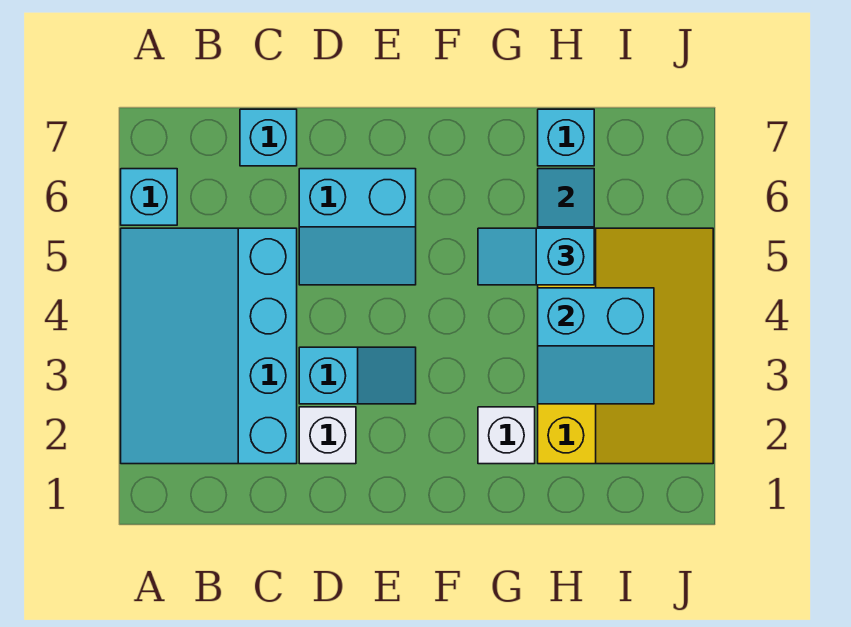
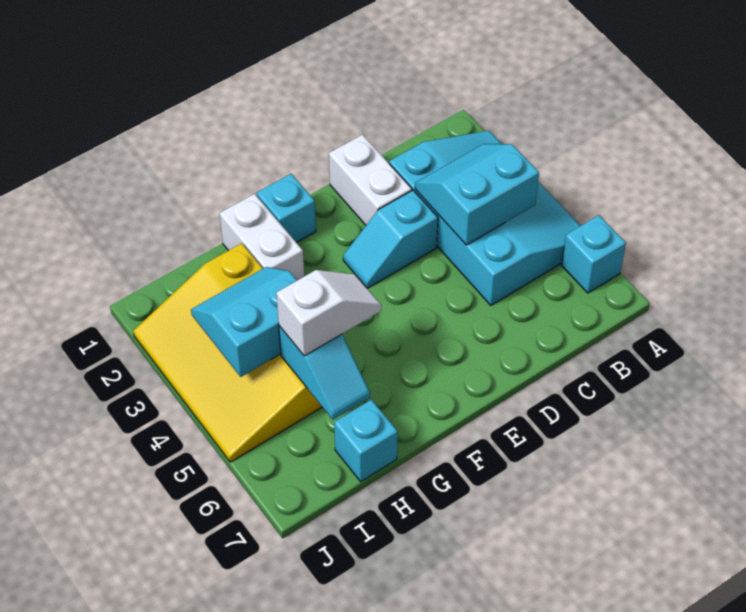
cyan brick C7 level 1 -> cyan brick F1 level 1
white brick D2 level 1 -> white brick D1:D2 level 1
cyan slope D5:E6 level 1 top 6 -> cyan slope B3:C4 level 2 top 4
white brick G2 level 1 -> white brick G1:G2 level 1
cyan slope G5:H5 level 3 top H -> white slope G5:H5 level 3 top H

